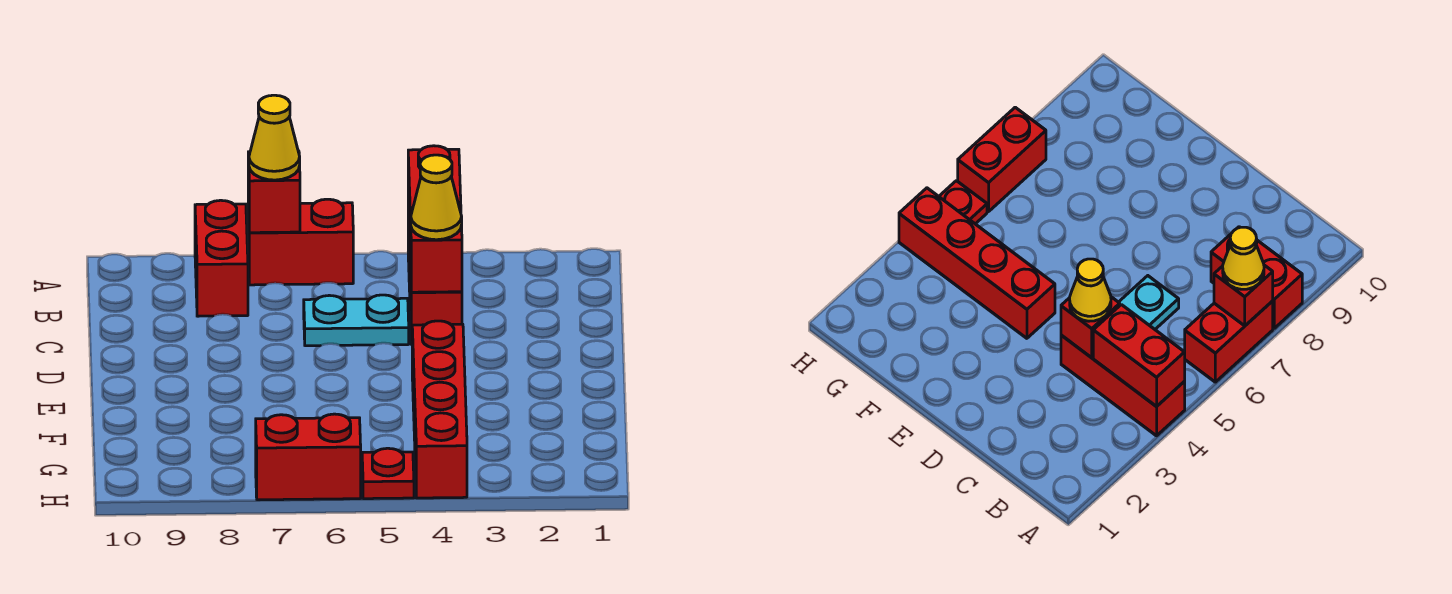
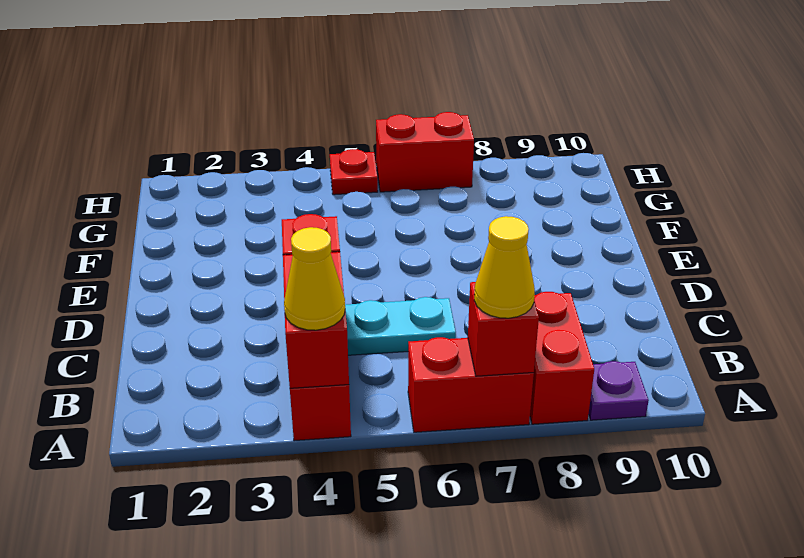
none -> purple plate A9 level 1
yellow cone C4 level 3 -> yellow cone A4 level 3
red brick E4:H4 level 1 -> none

